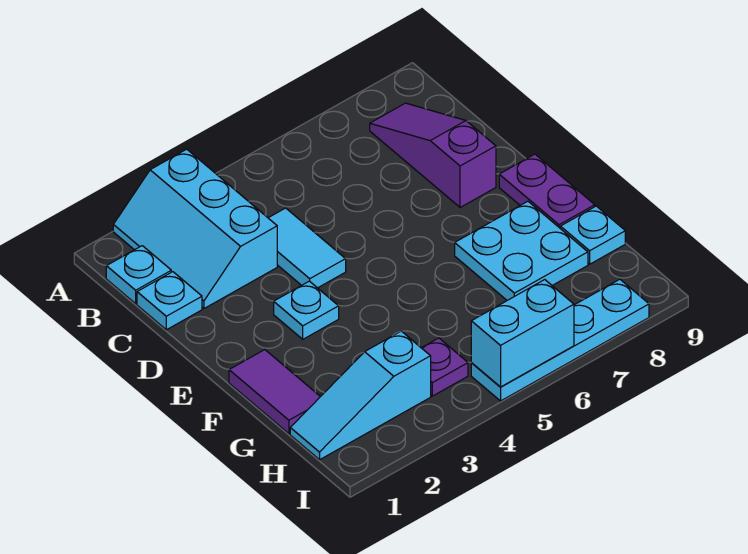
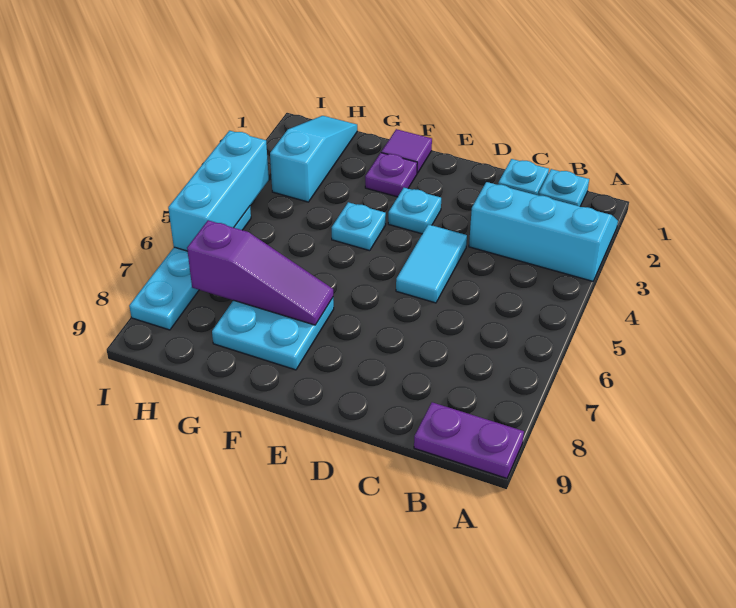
purple slope B8:D8 level 1 top D -> purple slope F7:H7 level 2 top H
cyan tile C4:D4 level 1 -> cyan tile D4:D5 level 1
purple plate E9:F9 level 1 -> purple plate A9:B9 level 1
purple tile F1:G1 level 1 -> purple tile F1 level 1
cyan plate G9 level 1 -> cyan plate F4 level 1
purple plate H4 level 1 -> purple plate F2 level 1
cyan brick I5:I6 level 2 -> cyan brick I4:I6 level 2

